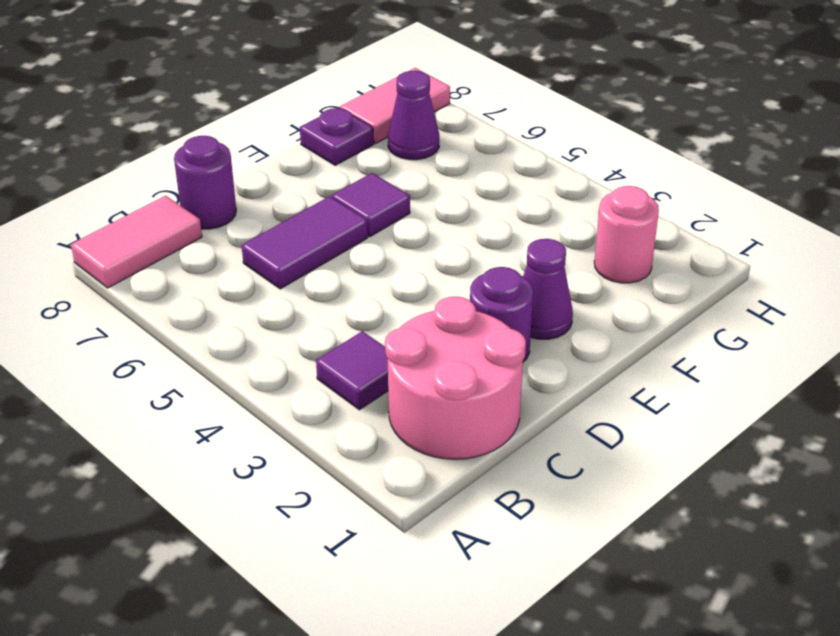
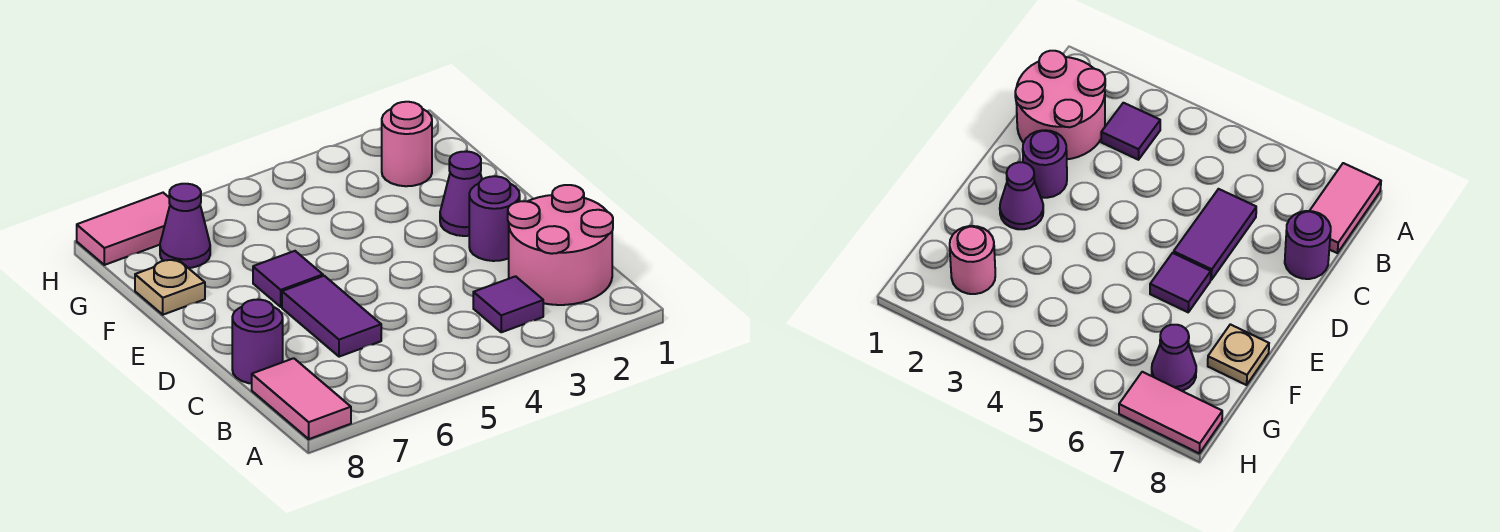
purple plate F8 level 1 -> tan plate F8 level 1
pink tile G8:H8 level 1 -> pink tile H7:H8 level 1

